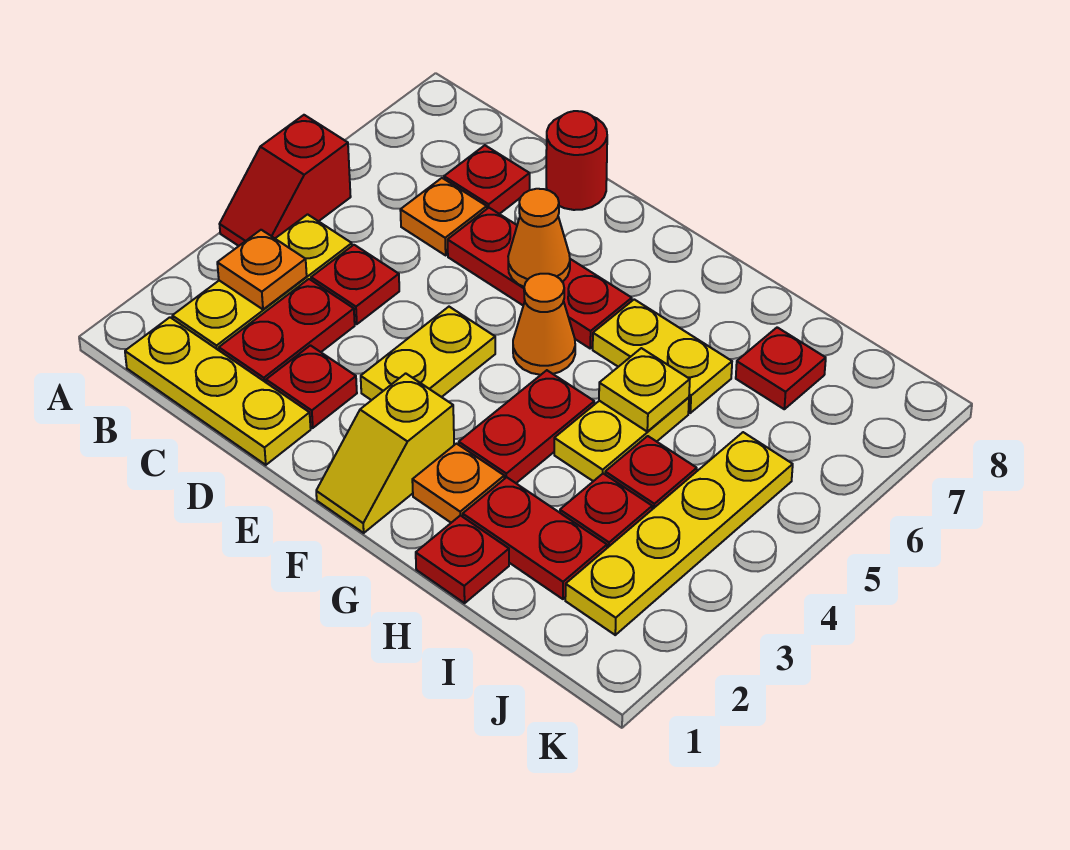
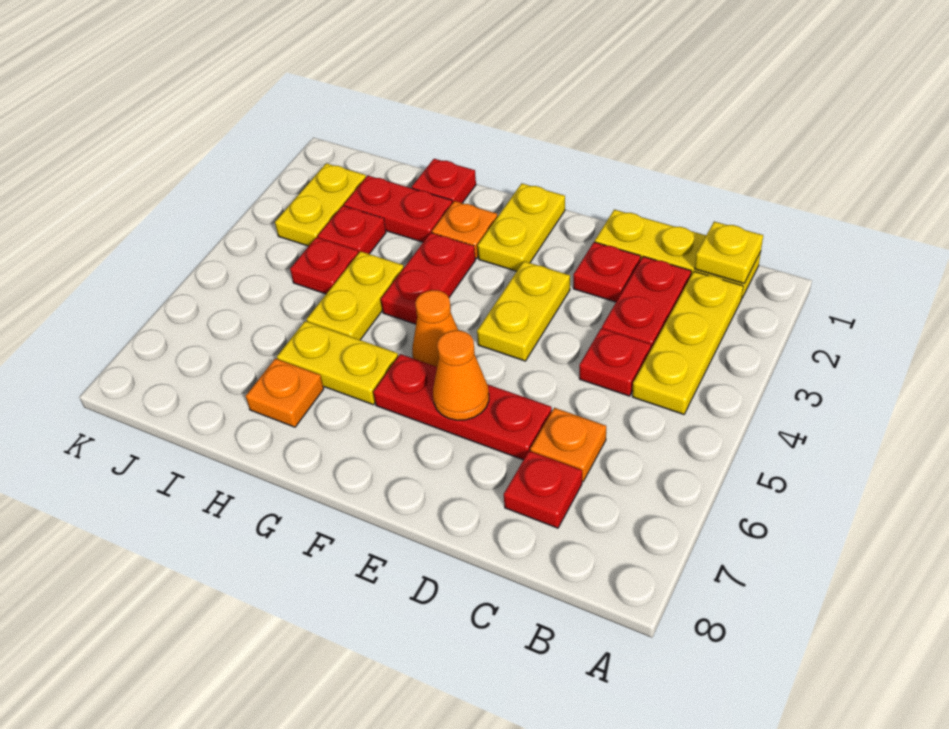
red slope A4:A5 level 1 top 5 -> none
orange plate B3 level 2 -> orange plate H7 level 1
red round brick D8 level 1 -> none
yellow slope F1:F2 level 1 top 2 -> yellow plate F1:F2 level 1
yellow plate H5 level 2 -> yellow plate B1 level 2
red plate I7 level 1 -> none
yellow plate J2:J5 level 1 -> yellow plate J2:J3 level 1

